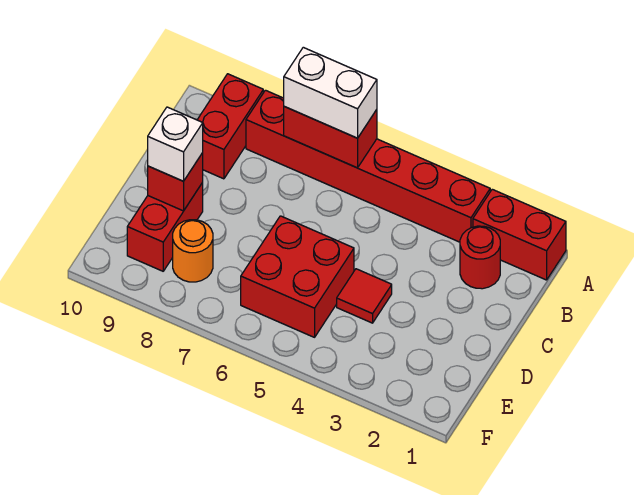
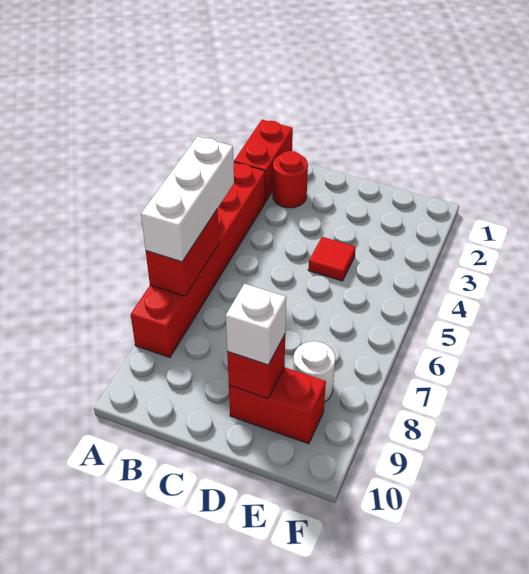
white brick A6:A7 level 3 -> white brick A5:A7 level 3
red brick A9:B9 level 1 -> none
red brick D5:E6 level 1 -> none
orange round brick E8 level 1 -> white round brick E8 level 1

